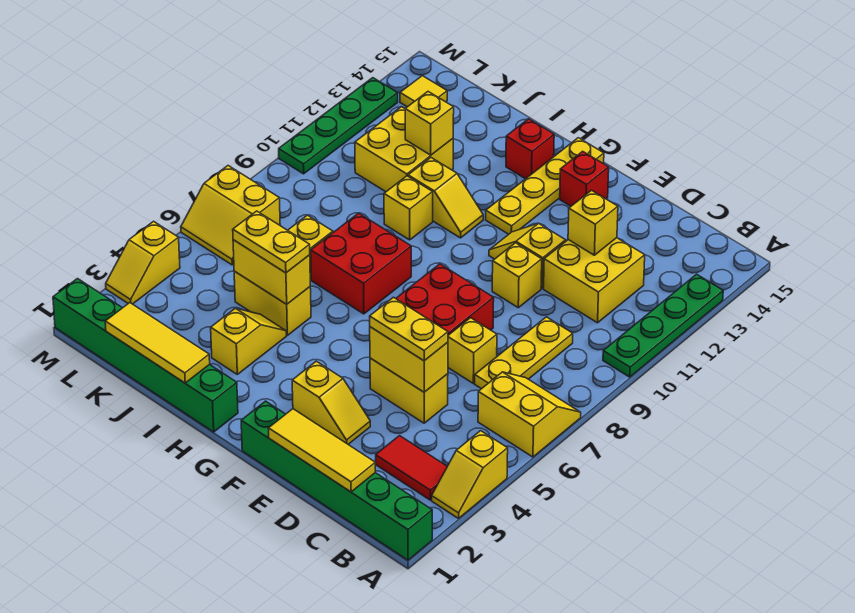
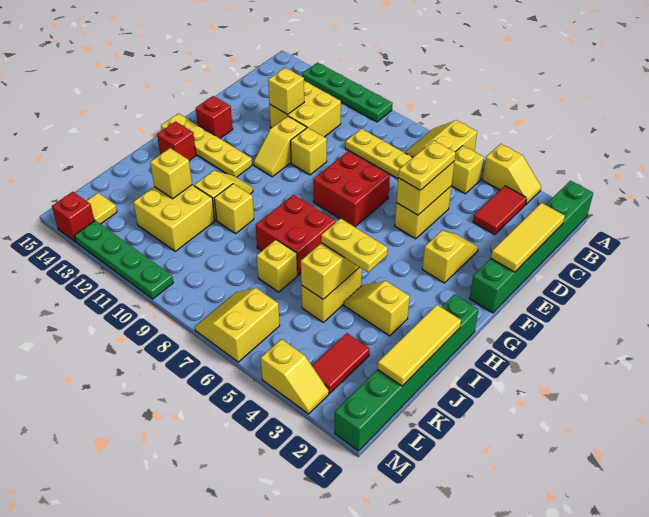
yellow brick D7 level 1 -> yellow brick B5 level 1
yellow plate I5:J5 level 3 -> yellow plate I4:I5 level 3
none -> red tile K3:L3 level 1
yellow slope L6:M7 level 1 top 7 -> yellow slope L6:M7 level 1 top 6
none -> red brick M14 level 1

